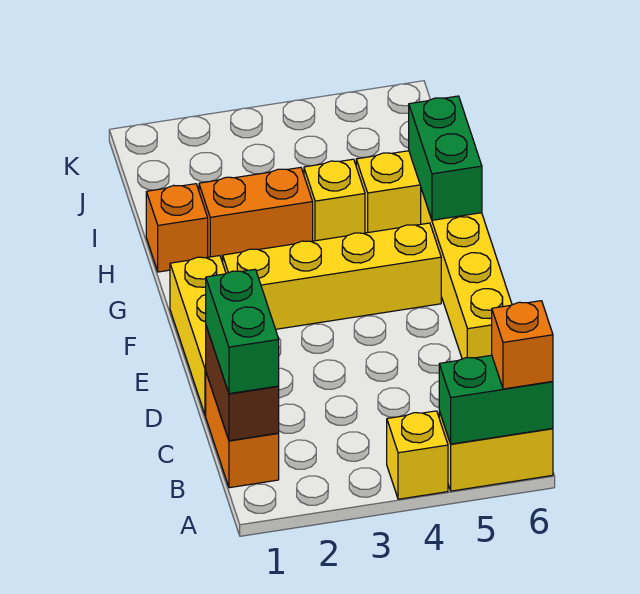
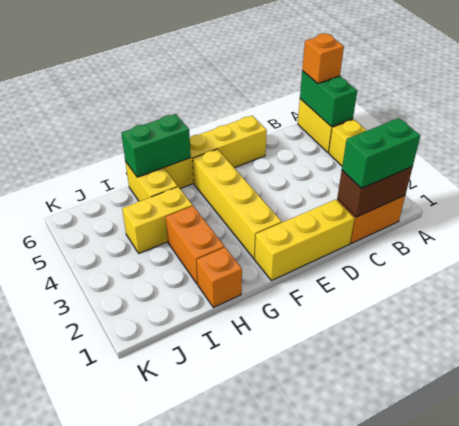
yellow brick H4 level 1 -> yellow brick H4:I4 level 1

